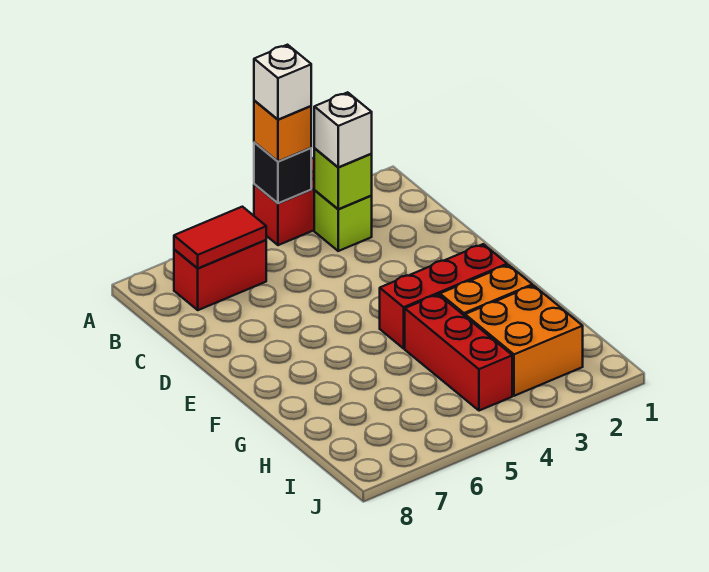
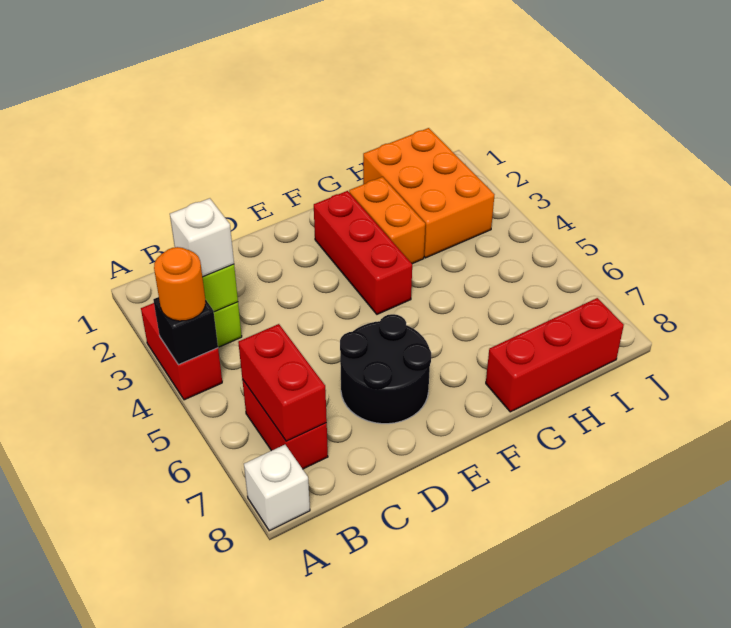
orange brick A4 level 3 -> orange round brick A4 level 3
white brick A4 level 4 -> white brick A8 level 1
red tile B6:B7 level 2 -> red brick B6:B7 level 2
none -> black round brick D6:E7 level 1
red brick G4:I4 level 1 -> red brick G8:I8 level 1
orange brick H2:I3 level 1 -> orange brick H1:I3 level 1

